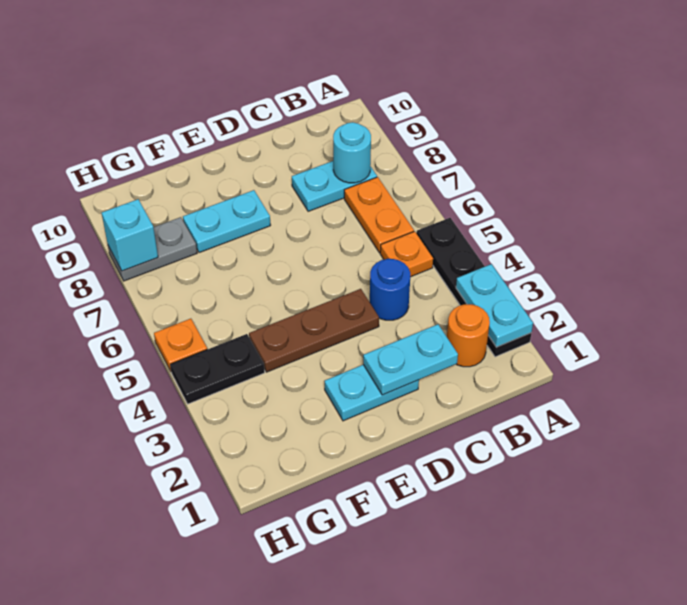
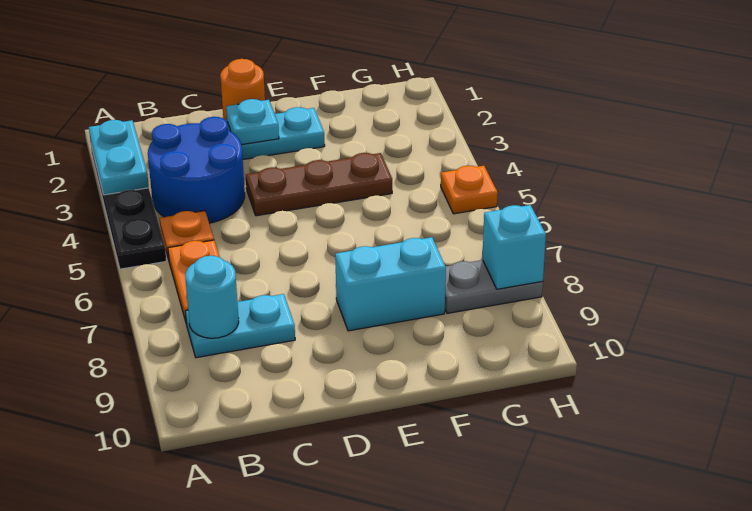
orange round brick B2 level 1 -> orange round brick D1 level 1
cyan plate C2:D2 level 2 -> cyan plate D2 level 2
blue round brick C4 level 1 -> blue round brick B3:C4 level 1
cyan plate E8:F8 level 1 -> cyan brick E8:F8 level 1
black plate G4:H4 level 1 -> none

